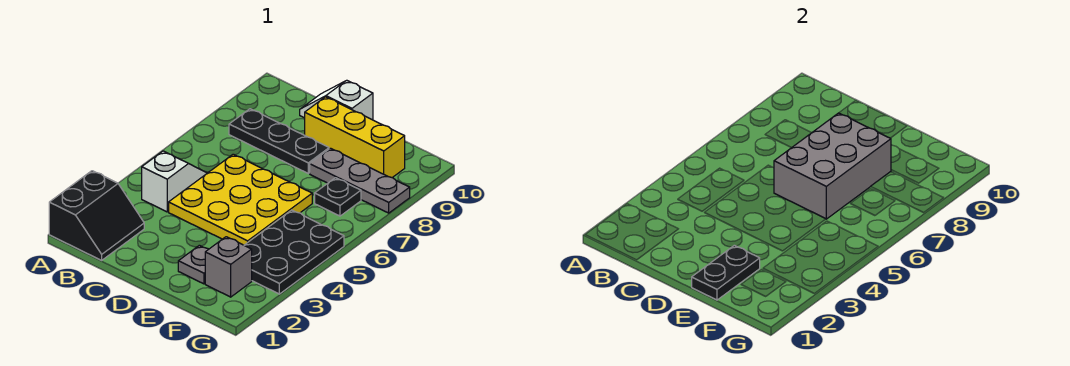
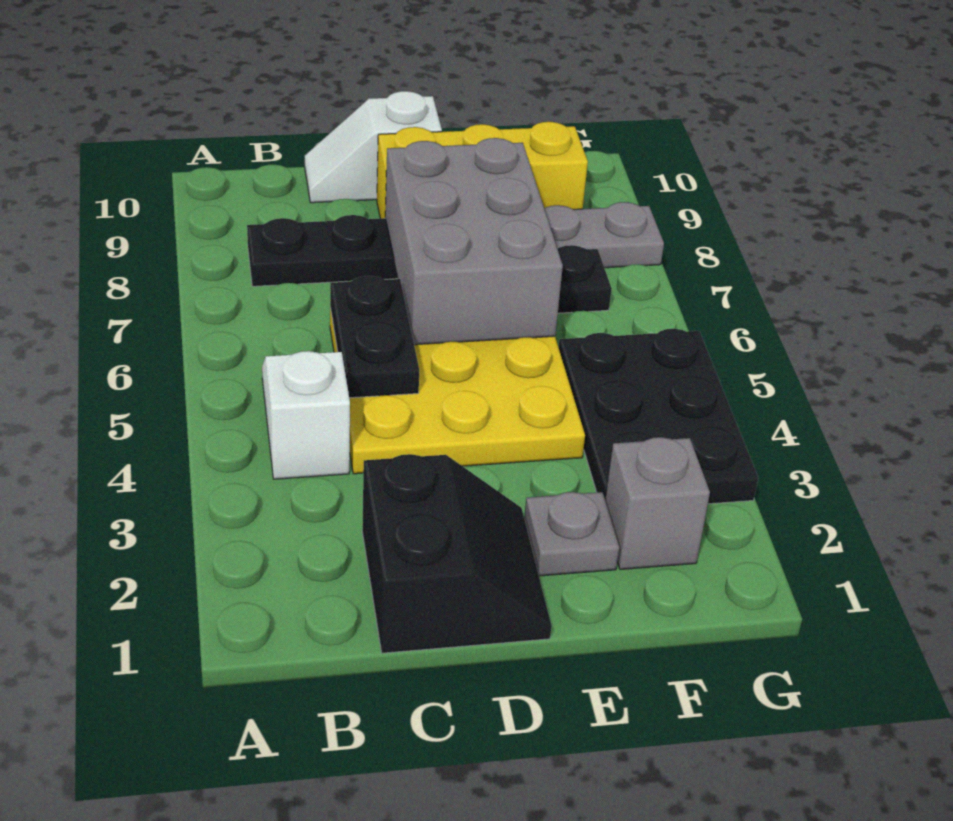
black slope A1:B2 level 1 top A -> black slope C1:D2 level 1 top C
black plate E1:E2 level 2 -> black plate C5:C6 level 2

